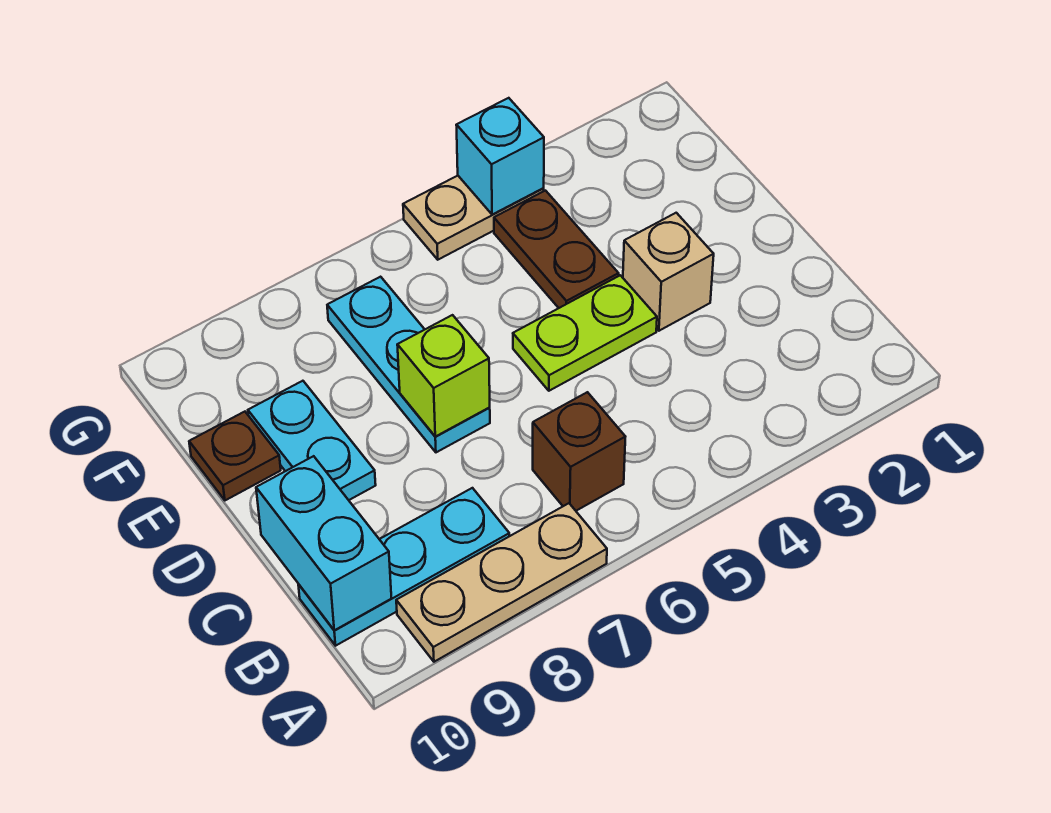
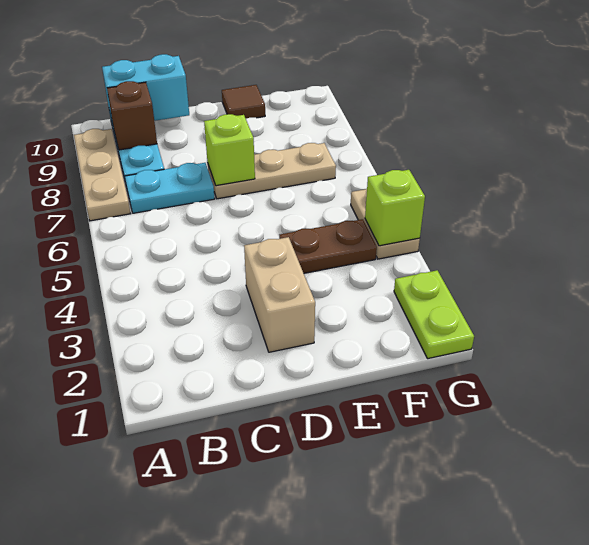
brown brick B6 level 1 -> brown brick B9 level 2
tan brick D3 level 1 -> tan brick D2:D3 level 1
lime plate D4:D5 level 1 -> lime plate G1:G2 level 1
cyan plate D7:F7 level 1 -> tan plate D7:F7 level 1
cyan plate D9:E9 level 1 -> cyan plate B7:C7 level 1
brown plate E10 level 1 -> brown tile E10 level 1
cyan brick G4 level 2 -> lime brick G4 level 2

